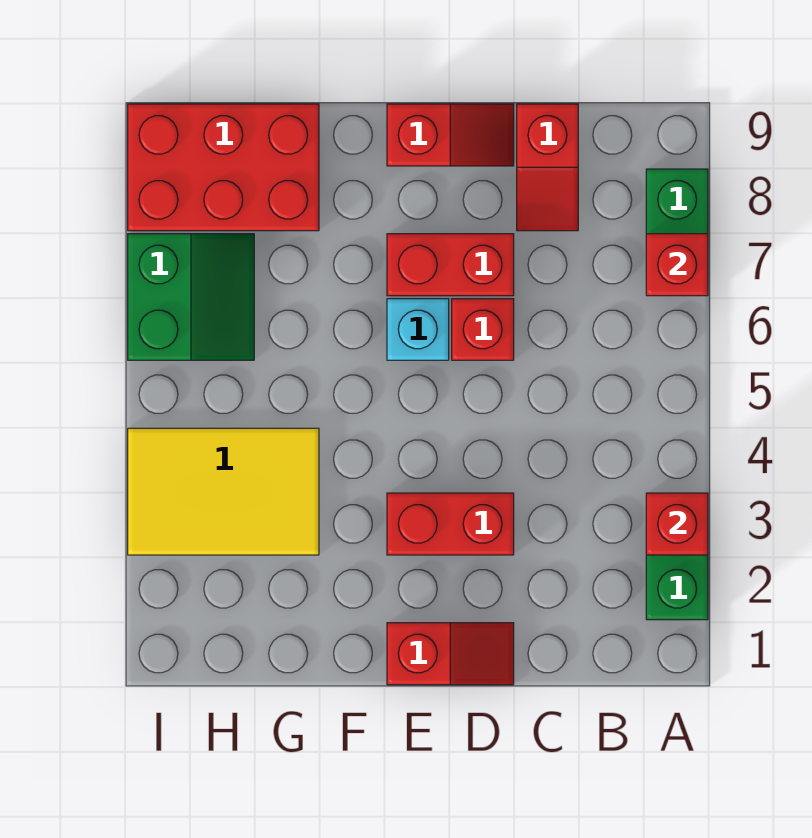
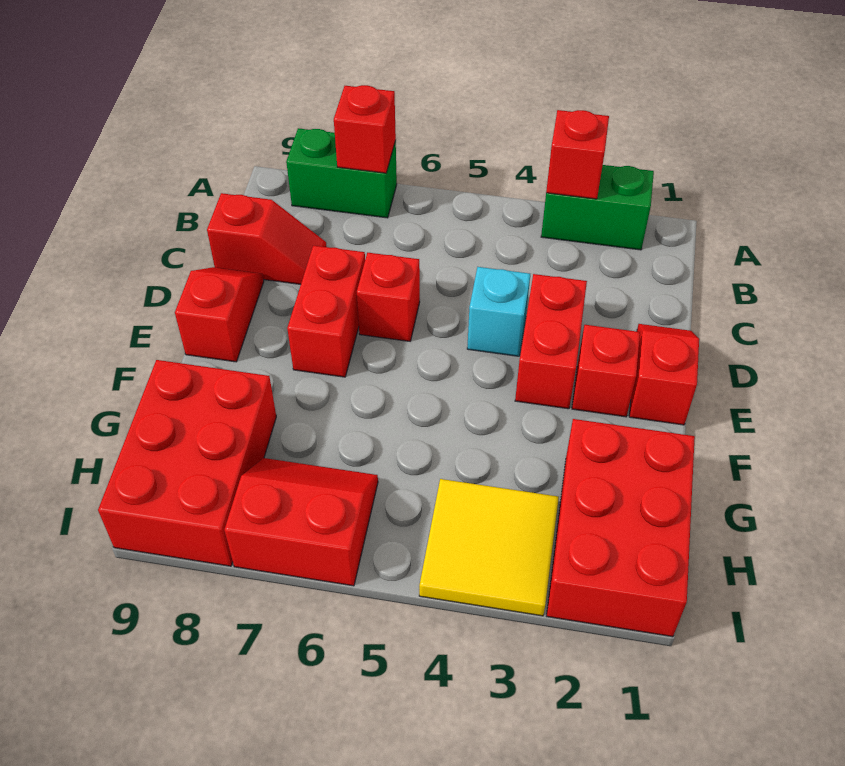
none -> red brick E2 level 1
cyan brick E6 level 1 -> cyan brick D4 level 1
none -> red brick G1:I2 level 1
yellow tile G3:I4 level 1 -> yellow tile H3:I4 level 1
green slope H6:I7 level 1 top I -> red slope H6:I7 level 1 top I

